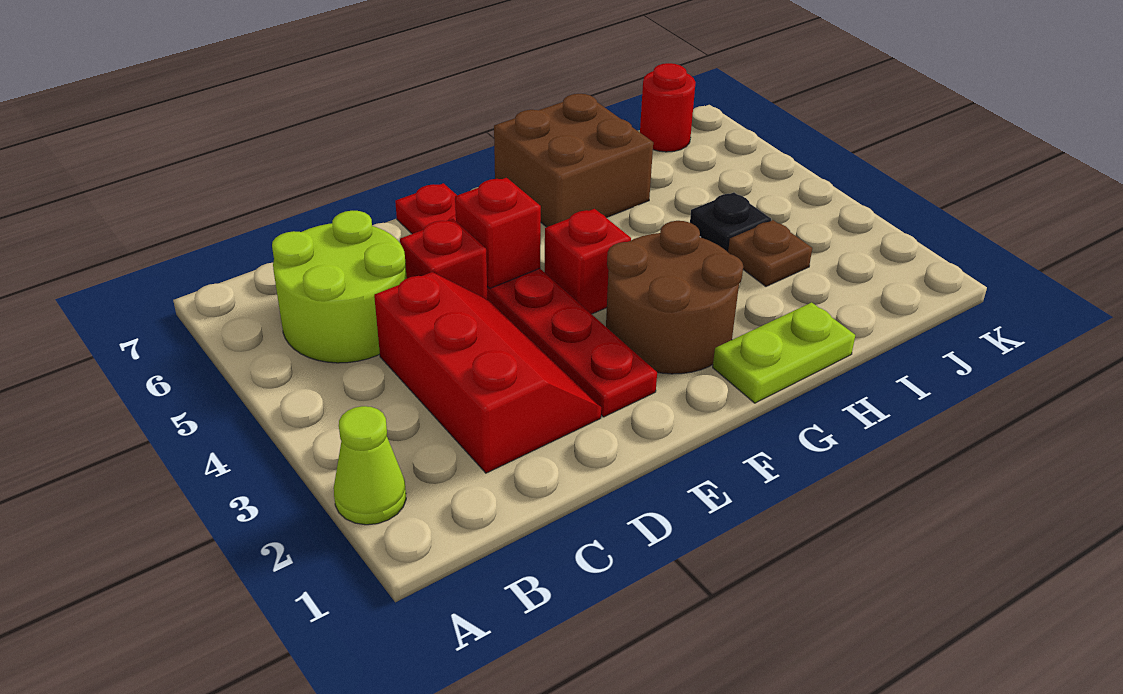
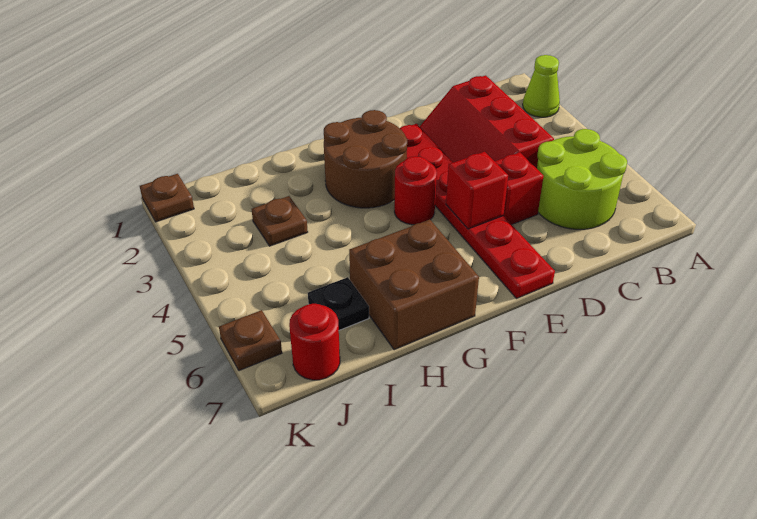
red brick F4 level 1 -> red round brick F4 level 1
lime plate G1:H1 level 1 -> none
black plate I4 level 1 -> black plate I6 level 1
none -> brown plate K1 level 1
none -> brown plate K6 level 1

